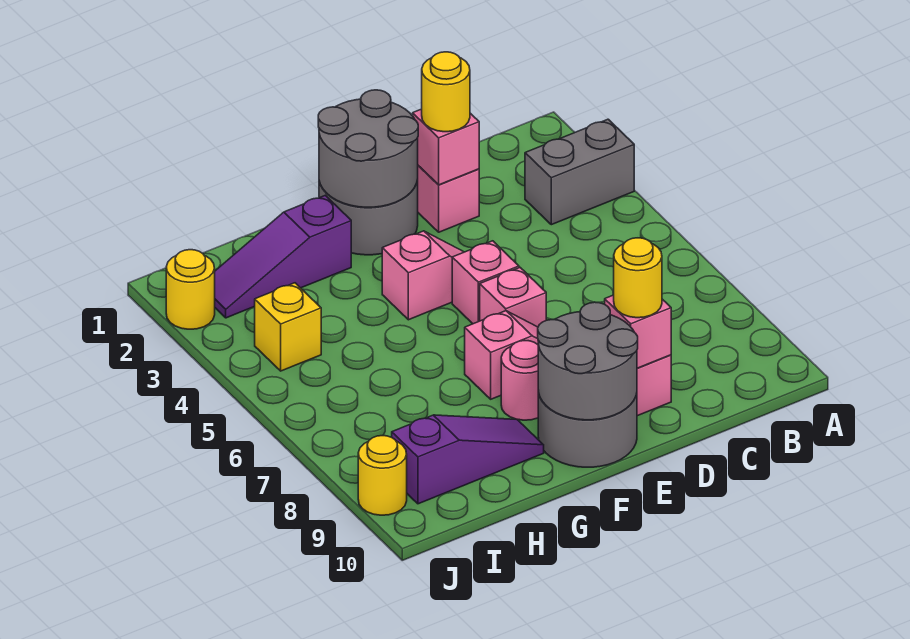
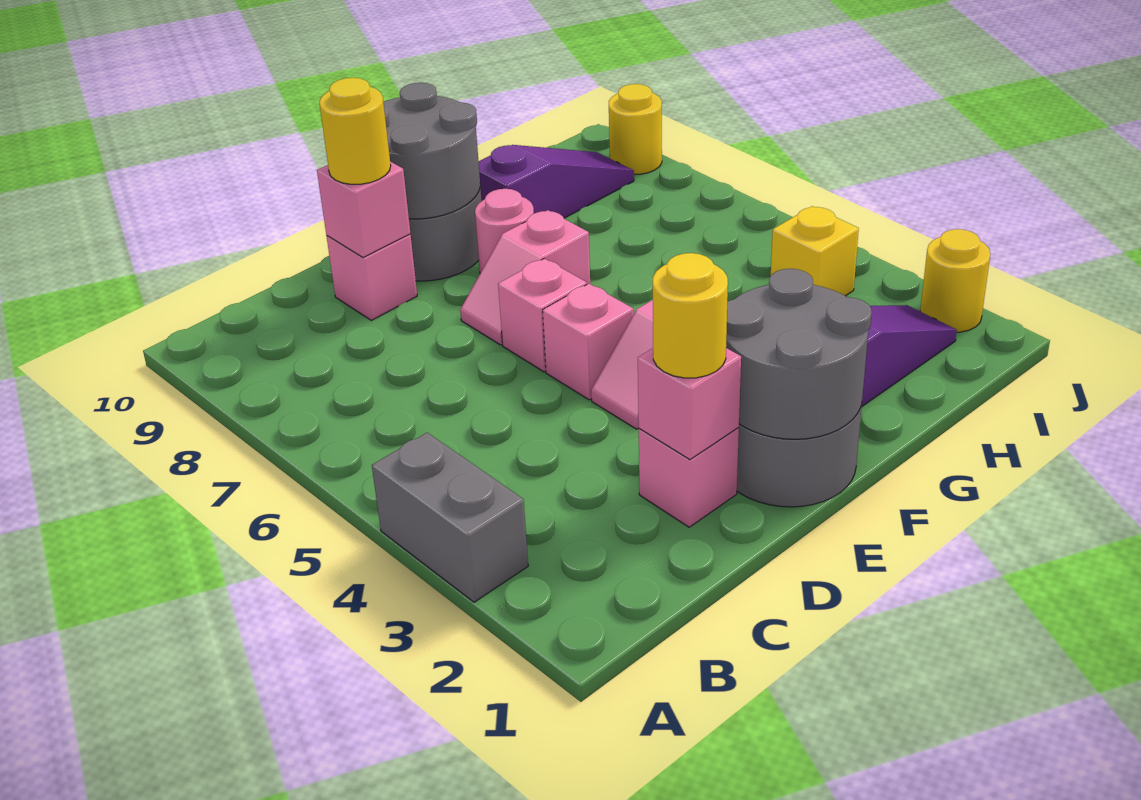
grey brick A3:B3 level 1 -> grey brick A3:A4 level 1
purple slope G9:I9 level 1 top I -> purple slope G9:I9 level 1 top G

